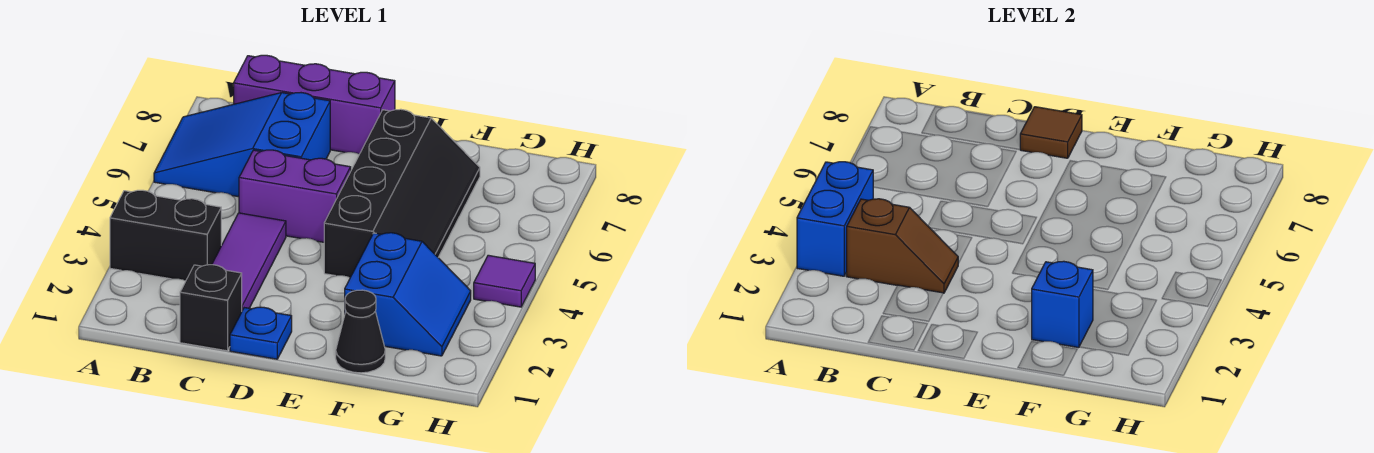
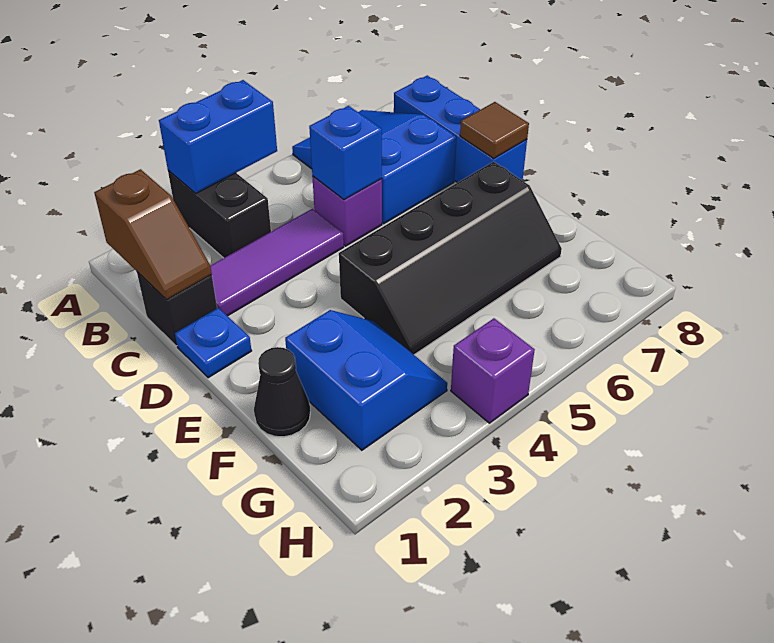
brown slope B3:C3 level 2 top B -> brown slope B1:C1 level 2 top B
purple brick B8:D8 level 1 -> blue brick B8:D8 level 1
purple brick C5:D5 level 1 -> purple brick C5 level 1
blue slope F2:G3 level 1 top F -> blue slope F2:G3 level 1 top 2
blue brick F2 level 2 -> blue brick C5 level 2
purple tile H4 level 1 -> purple brick H4 level 1

